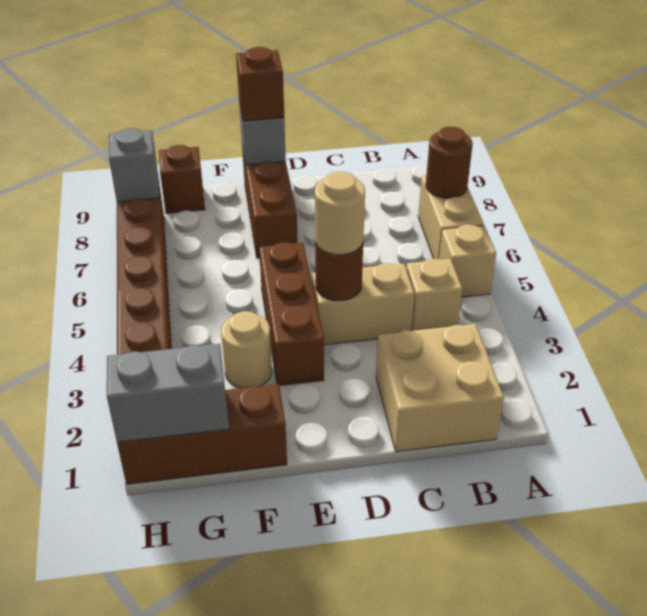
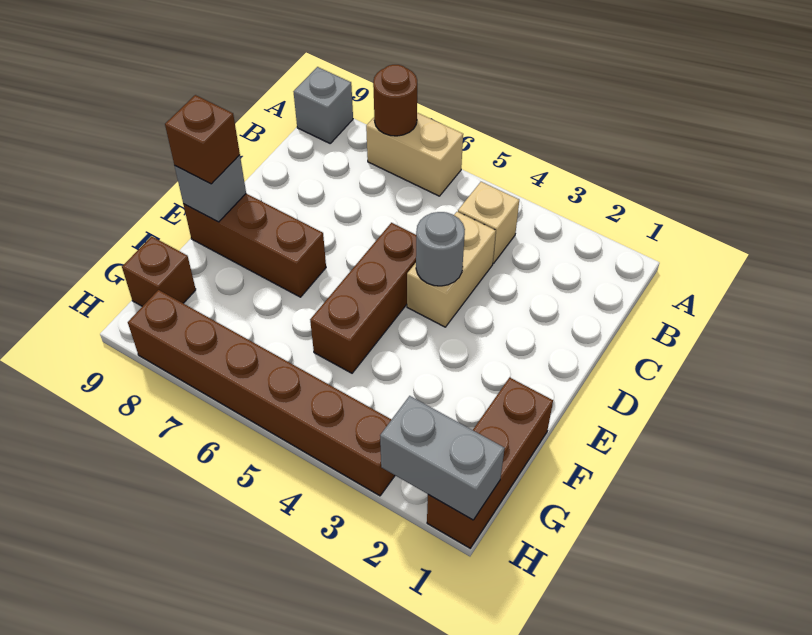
tan brick A5 level 1 -> none
tan brick B1:C2 level 1 -> none
brown round brick D4 level 2 -> grey round brick D4 level 2
tan round brick D4 level 3 -> none
brown brick E3:E5 level 1 -> brown brick D5:F5 level 1
tan round brick F3 level 1 -> none
grey brick G1:H1 level 2 -> grey brick H1:H2 level 2
grey brick H8 level 2 -> grey brick A9 level 1

